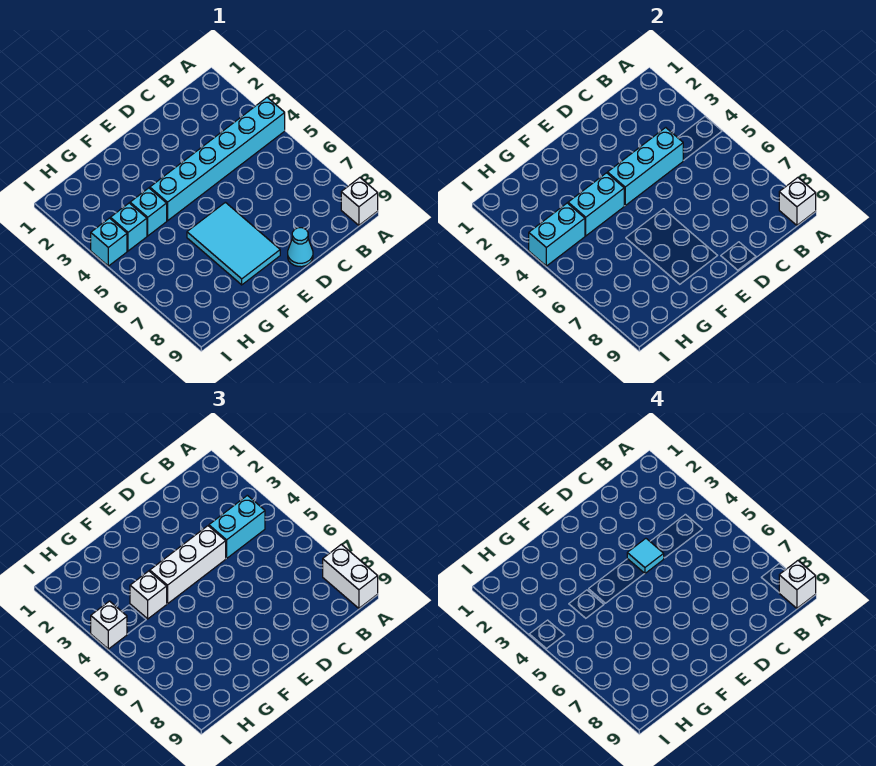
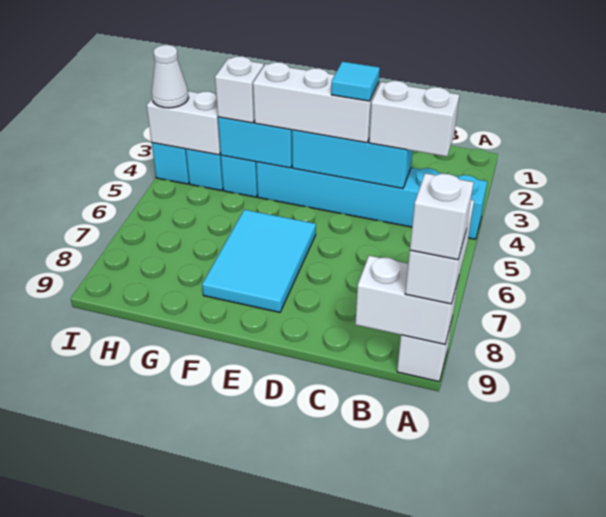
white brick A9 level 2 -> white brick A9:B9 level 2
cyan brick B4:C4 level 3 -> white brick B4:C4 level 3
cyan cone D9 level 1 -> none
cyan brick H4:I4 level 2 -> white brick H4:I4 level 2
white brick I4 level 3 -> white cone I4 level 3

